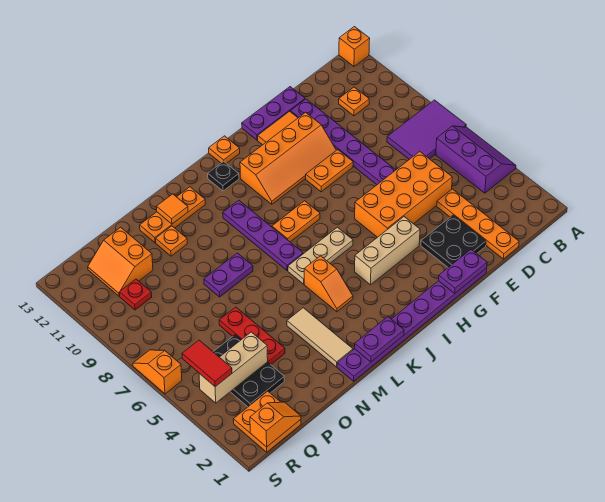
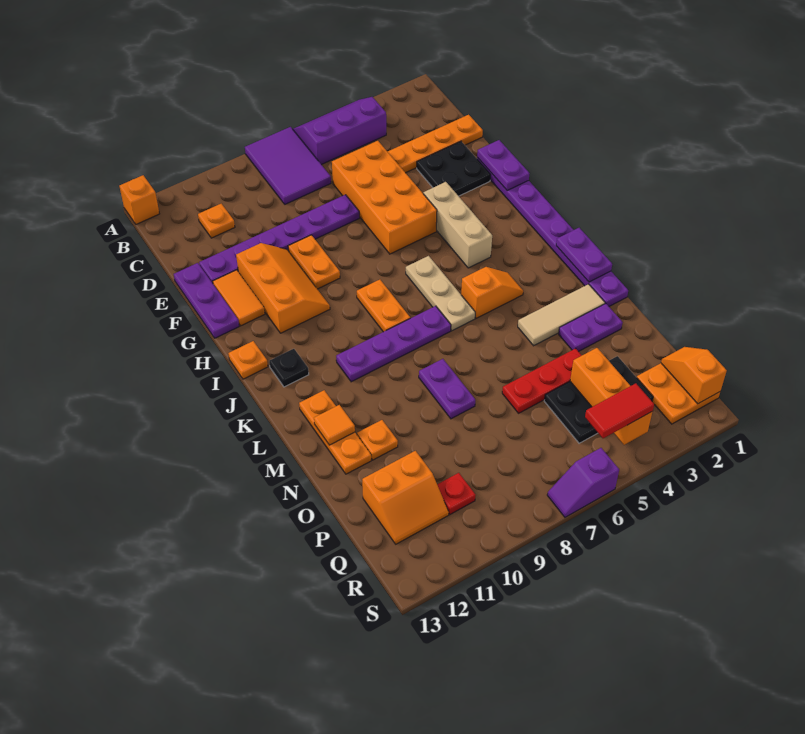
orange slope F10:I11 level 1 top 11 -> orange slope F10:H11 level 1 top 11
none -> purple plate N2:N3 level 1
tan brick P4:R4 level 2 -> orange brick P4:R4 level 2
orange slope S6:S7 level 1 top 6 -> purple slope S6:S7 level 1 top 6

